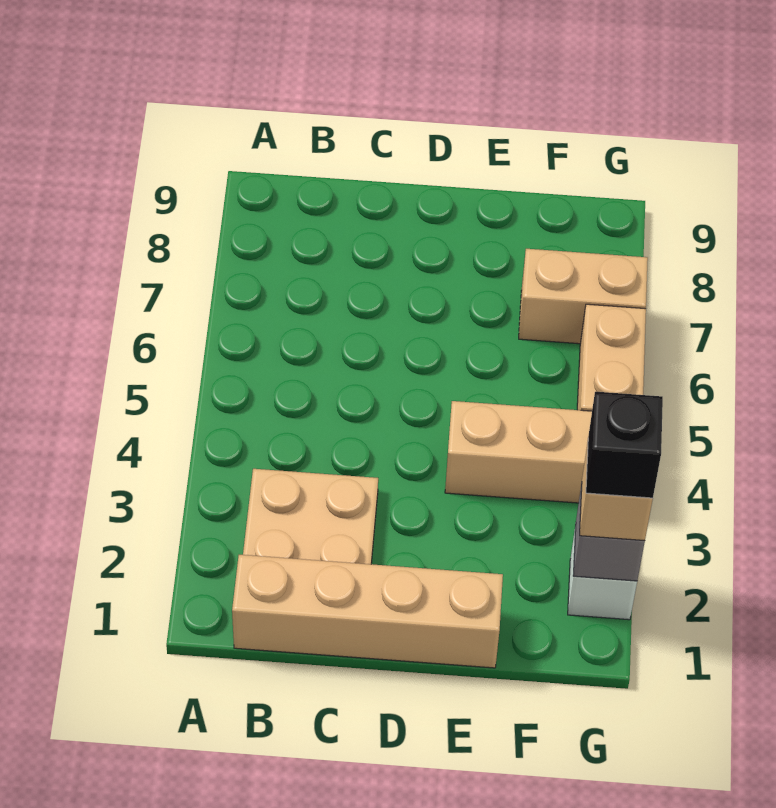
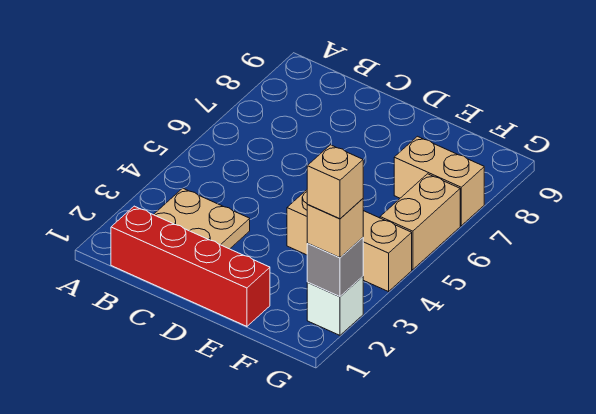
tan brick B1:E1 level 1 -> red brick B1:E1 level 1
black brick G2 level 4 -> tan brick G2 level 4

